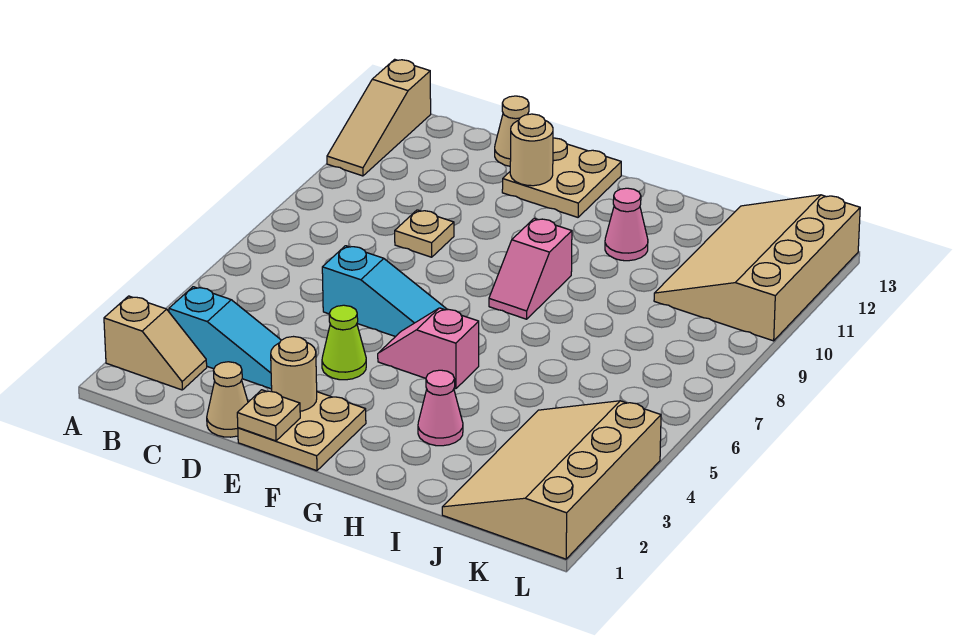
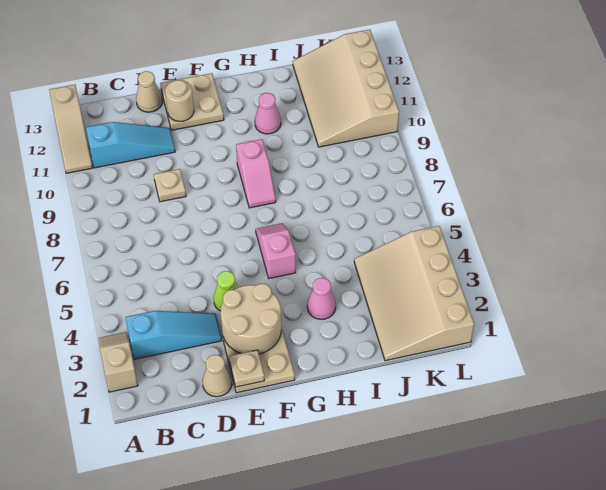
tan slope A2:B2 level 1 top A -> tan slope A2:A3 level 1 top 2
cyan slope D6:F6 level 1 top D -> cyan slope B11:D11 level 1 top B
tan round brick E2 level 2 -> tan round brick E2:F3 level 2
pink slope F5:G5 level 1 top G -> pink slope G5:G6 level 1 top 5

